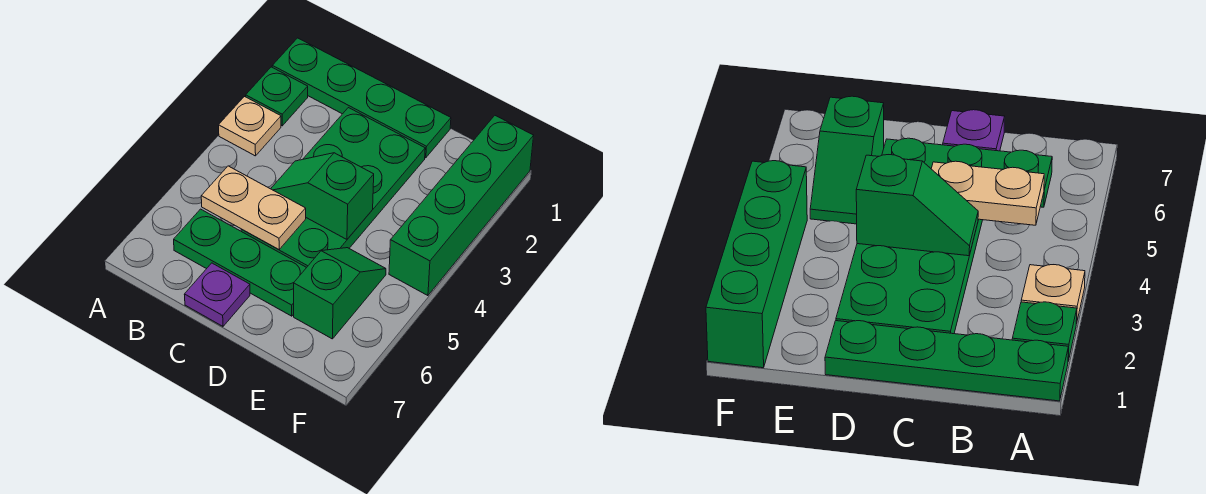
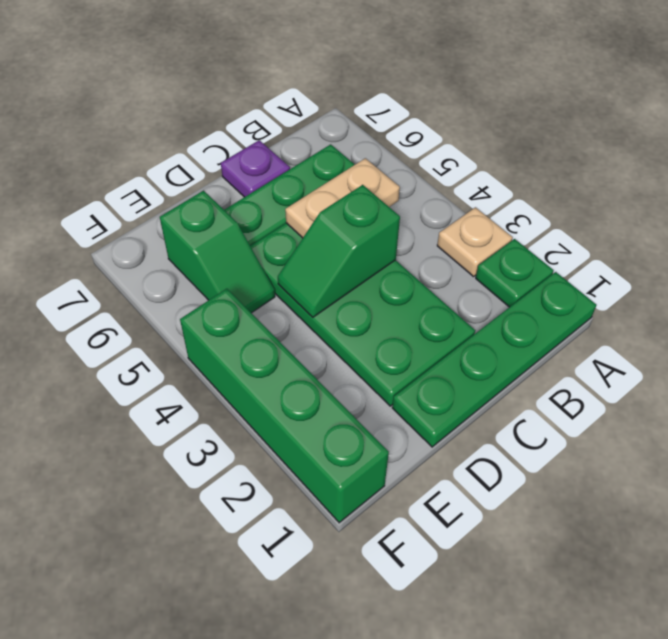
green slope C4:D4 level 2 top D -> green slope C4:D4 level 2 top C

